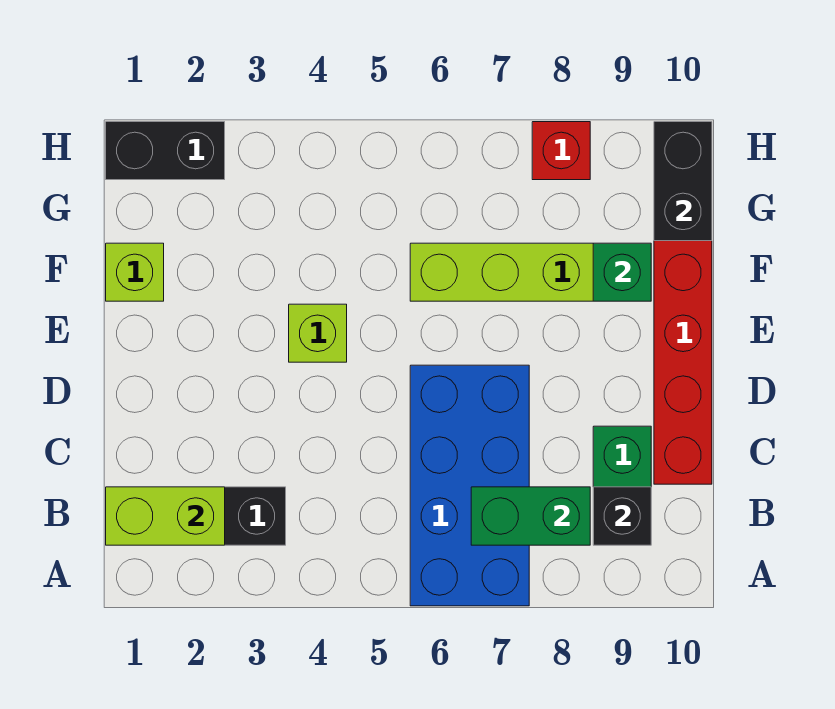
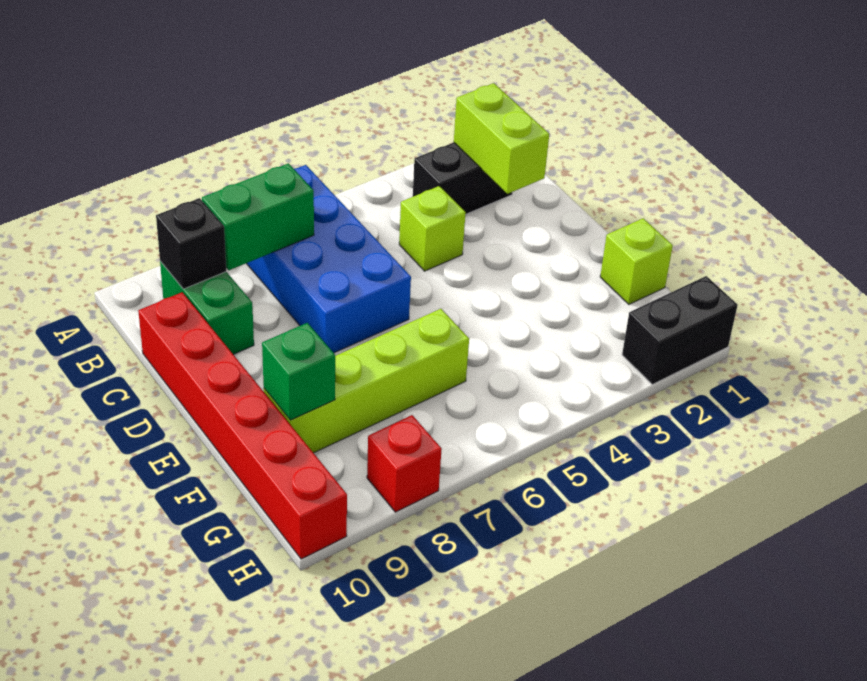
lime brick B1:B2 level 2 -> lime brick B2:C2 level 2
lime brick E4 level 1 -> lime brick C4 level 1
black brick G10:H10 level 2 -> none

